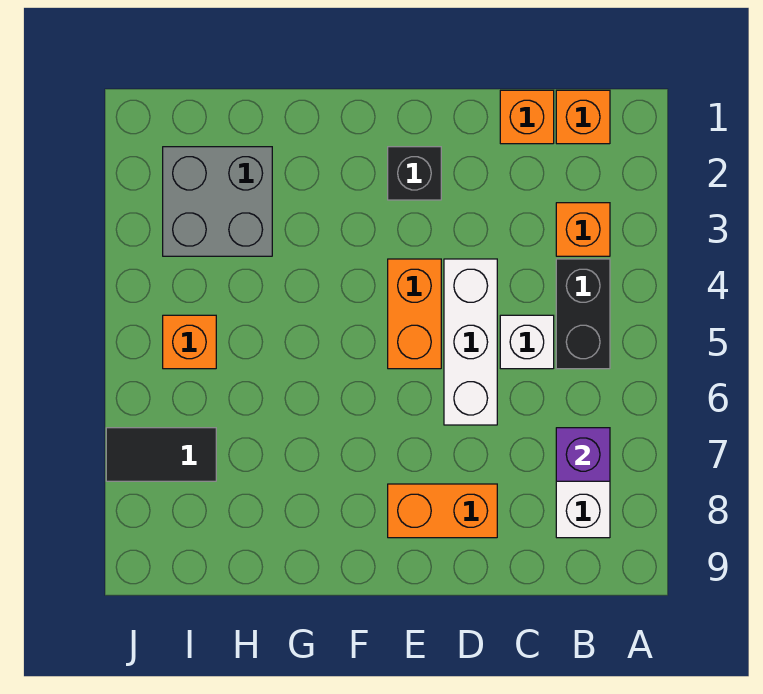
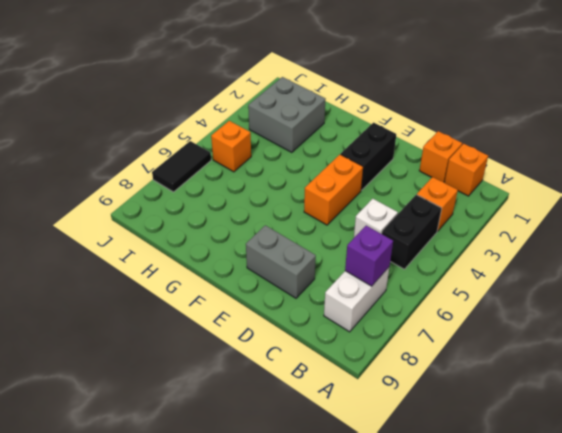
white brick D4:D6 level 1 -> none
orange brick D8:E8 level 1 -> grey brick D8:E8 level 1
black brick E2 level 1 -> black brick E2:E3 level 1
black tile I7:J7 level 1 -> black tile J6:J7 level 1

